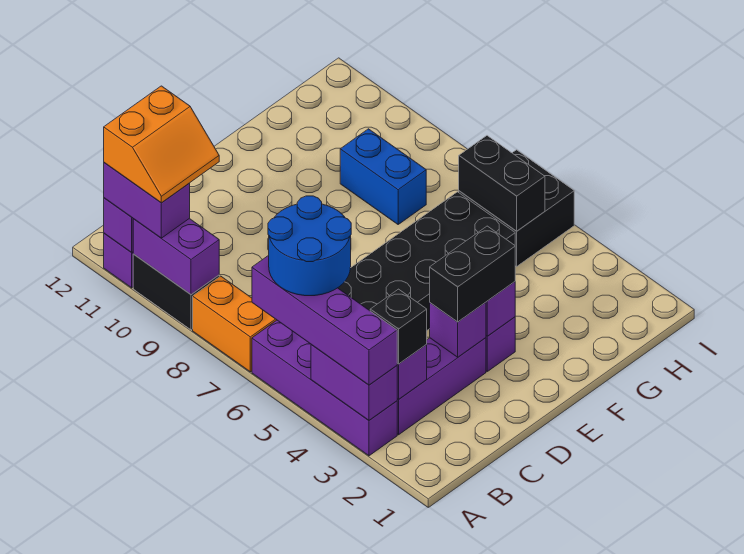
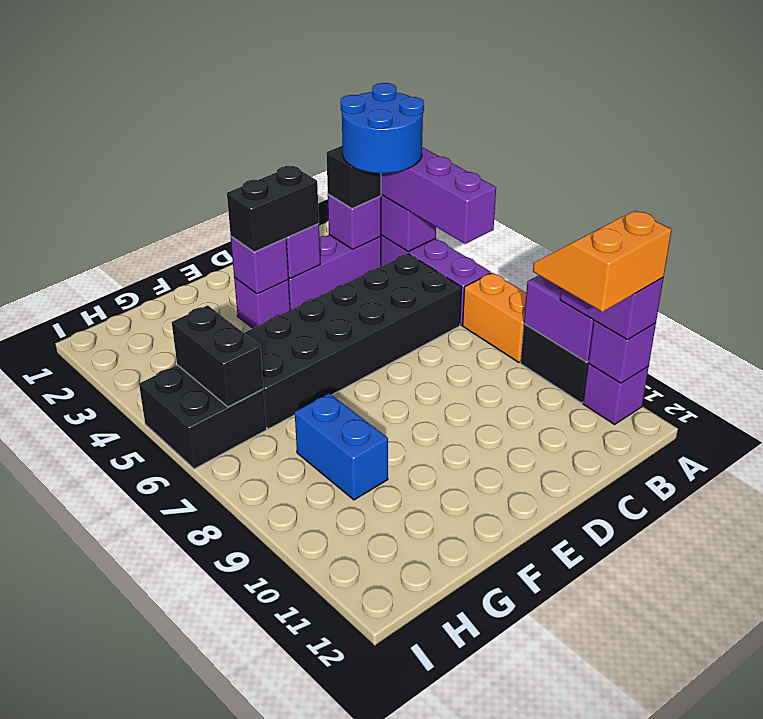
blue round brick A5:B6 level 4 -> blue round brick A3:B4 level 4

